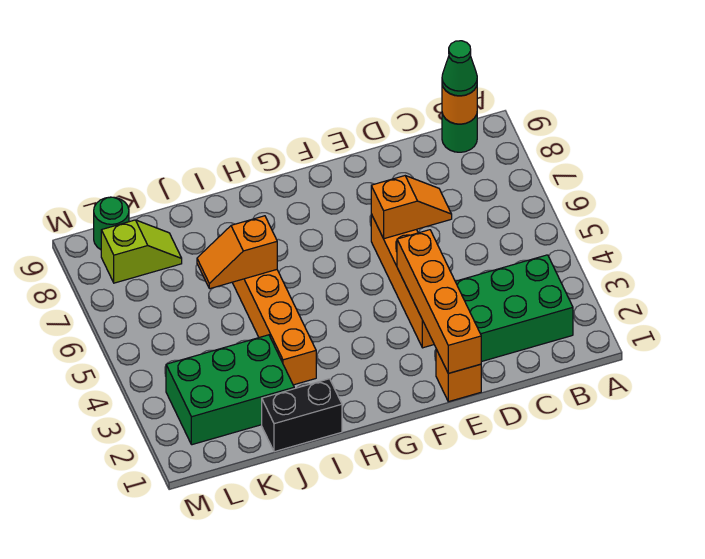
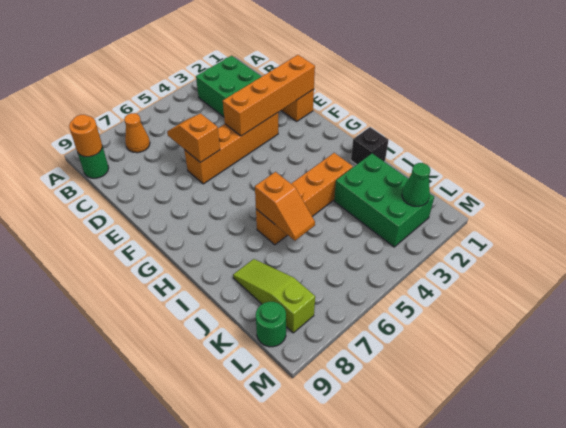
none -> orange cone B7 level 1
green cone B9 level 3 -> green cone L2 level 2
black brick I1:J1 level 1 -> black brick I1 level 1
lime slope K8:L8 level 1 top L -> lime slope J8:L8 level 1 top L

